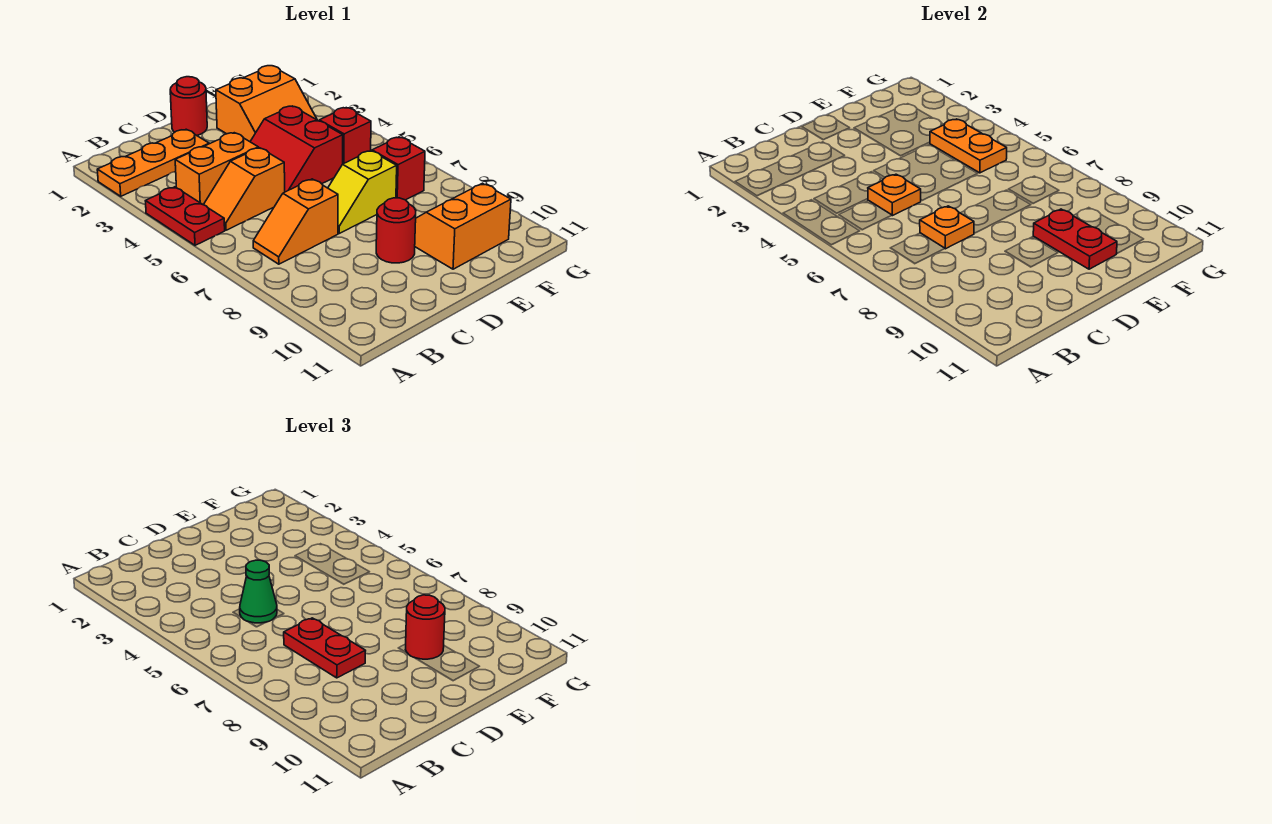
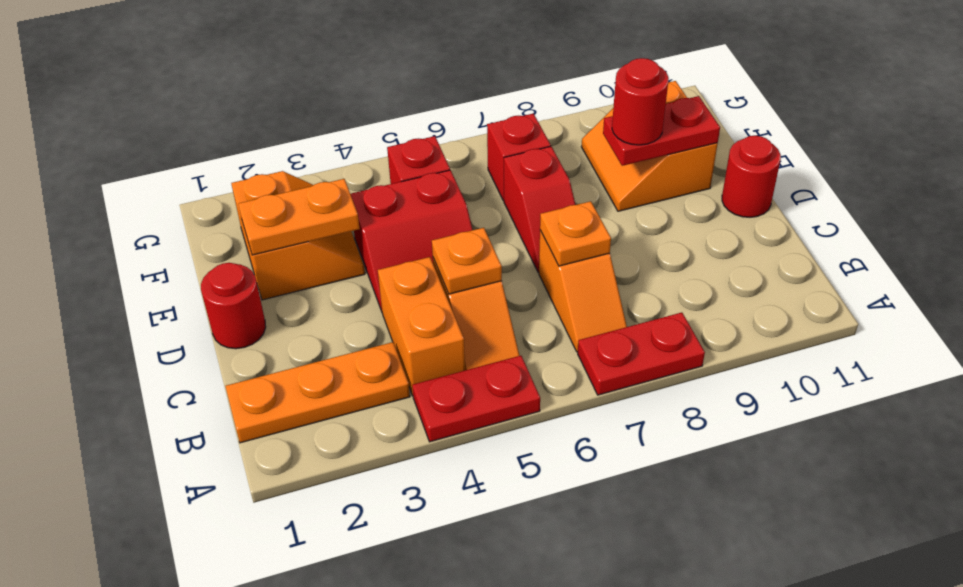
orange plate A2:C2 level 1 -> orange plate B1:B3 level 1
green cone C5 level 3 -> none
red plate C7:C8 level 3 -> red plate A7:A8 level 1
yellow slope D7:E7 level 1 top E -> red slope D7:E7 level 1 top E
red round brick D9 level 1 -> red round brick D11 level 1
orange plate F4:F5 level 2 -> orange plate E2:E3 level 2

